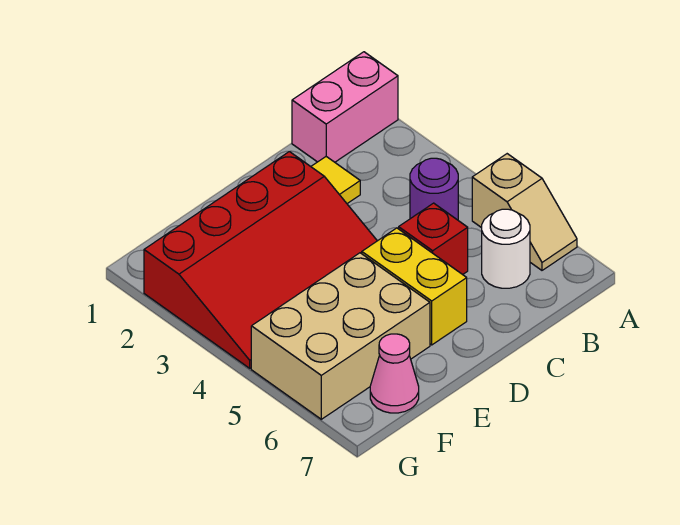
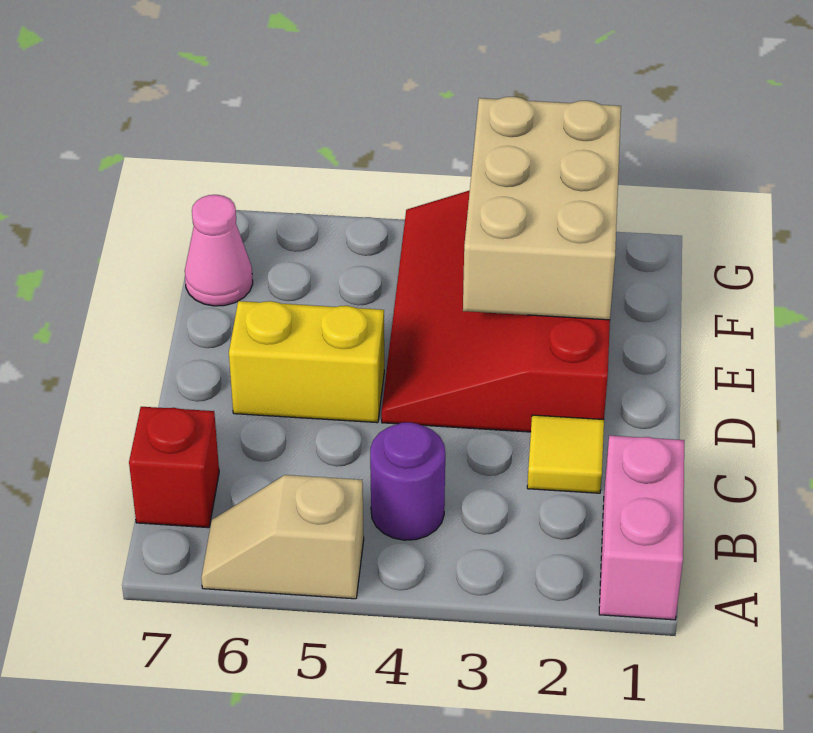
white round brick B6 level 1 -> none
red brick C5 level 1 -> red brick B7 level 1
tan brick E5:G6 level 1 -> tan brick E2:G3 level 2

